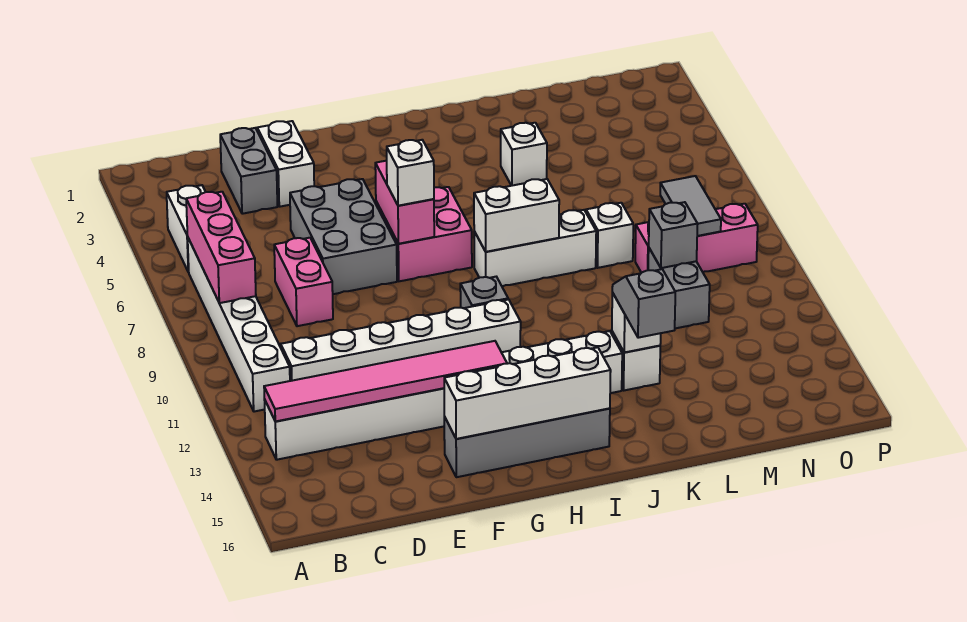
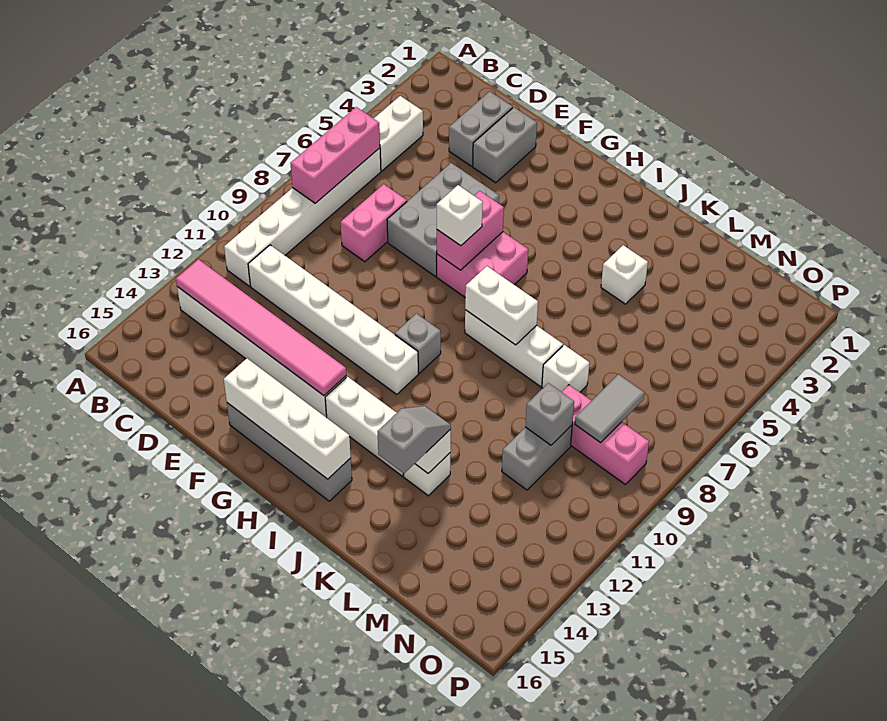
white brick E2:E3 level 1 -> grey brick E2:E3 level 1

